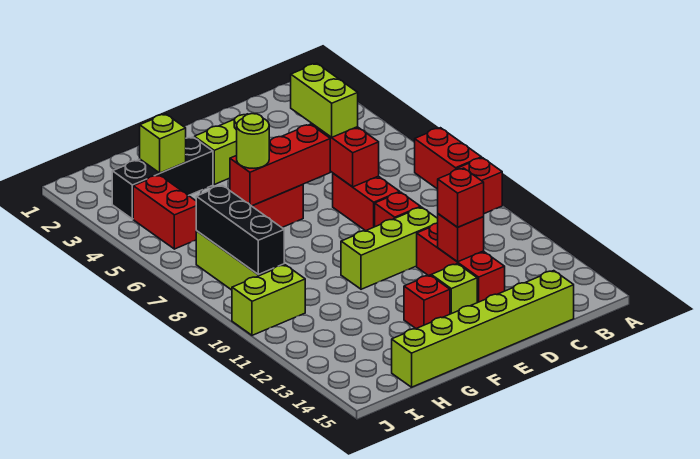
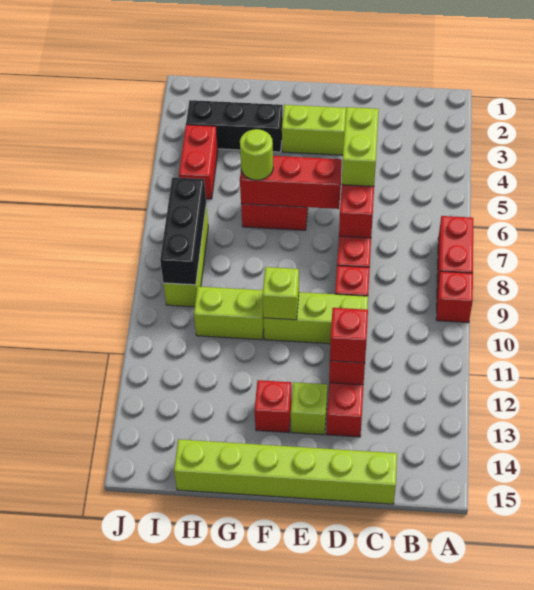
lime brick H3 level 2 -> lime brick F10 level 2
lime brick I10:J10 level 1 -> lime brick G10:H10 level 1

